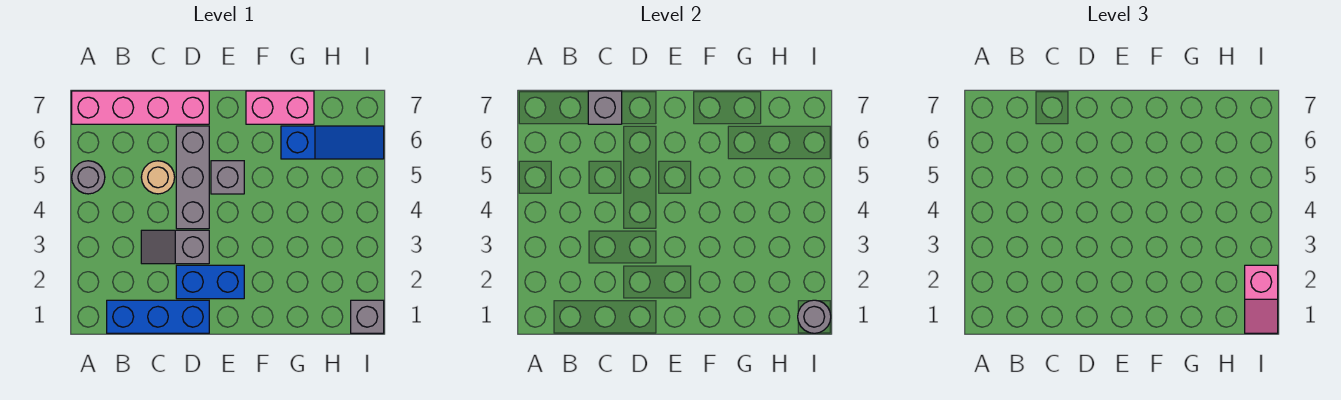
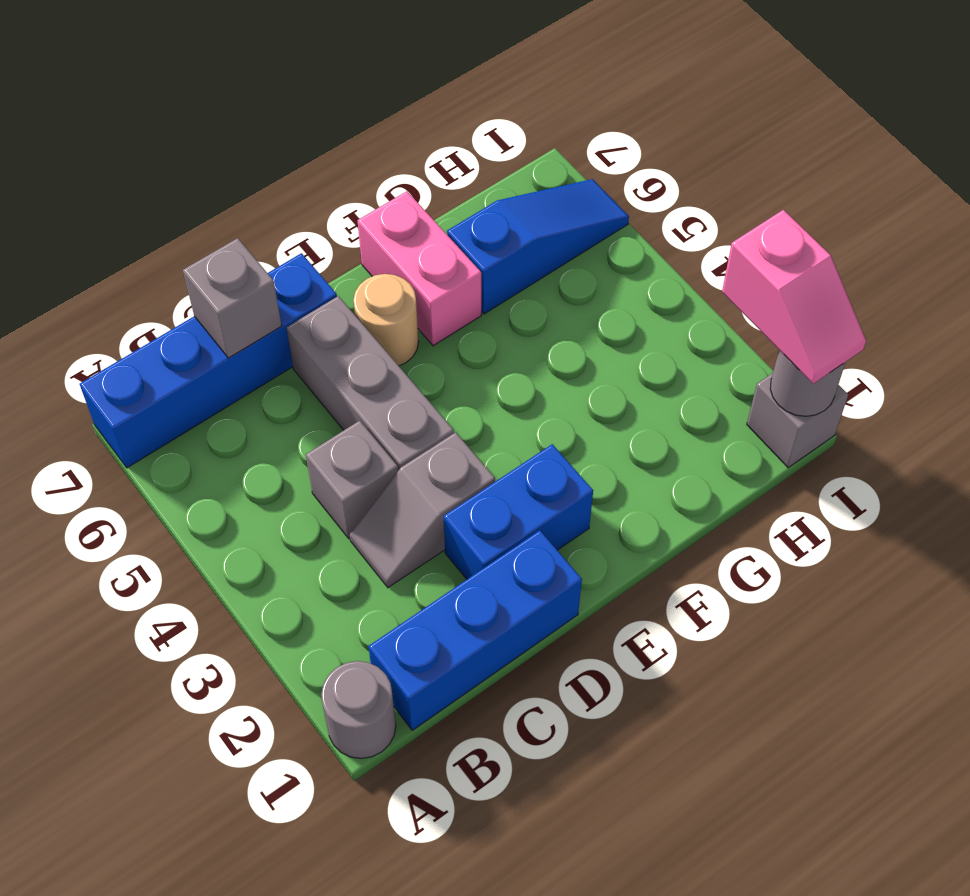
grey round brick A5 level 1 -> grey round brick A1 level 1
pink brick A7:D7 level 1 -> blue brick A7:D7 level 1
tan round brick C5 level 1 -> tan round brick E6 level 1
grey brick E5 level 1 -> grey brick C4 level 1
pink brick F7:G7 level 1 -> pink brick F6:F7 level 1

